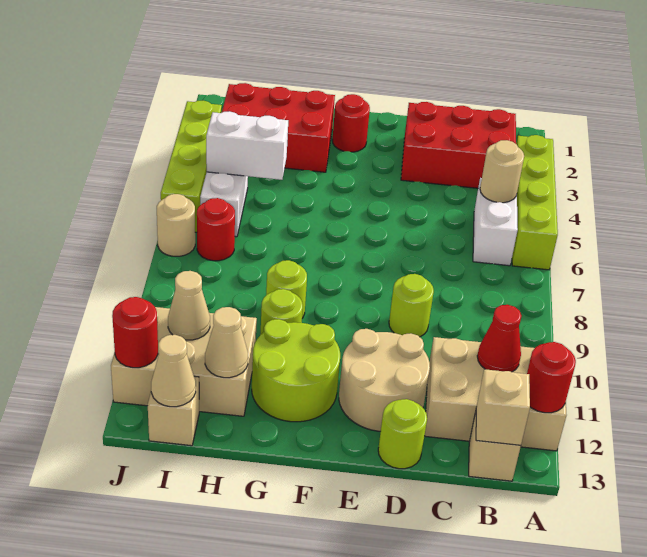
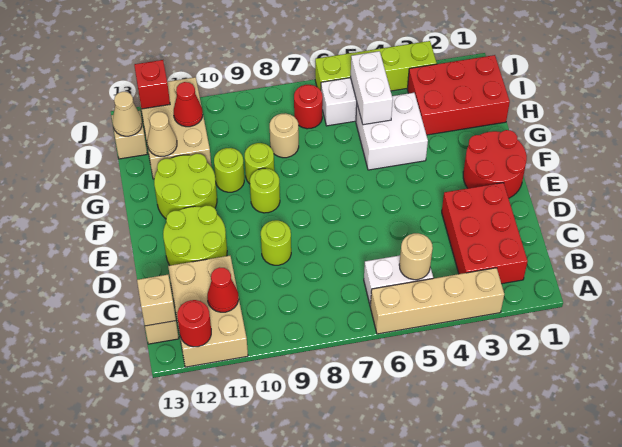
lime brick A3:A6 level 1 -> tan brick A3:A6 level 1
tan round brick D11:E12 level 1 -> lime round brick D11:E12 level 1
lime round brick D13 level 1 -> lime round brick F9 level 1
red round brick F2 level 1 -> red round brick E1:F2 level 1
red brick G2:I3 level 1 -> red brick H1:I3 level 1
none -> white brick G4:H5 level 1
tan cone I11 level 2 -> red cone I11 level 2
tan round brick J7 level 1 -> tan round brick H8 level 1
red round brick J12 level 2 -> red brick J12 level 2

